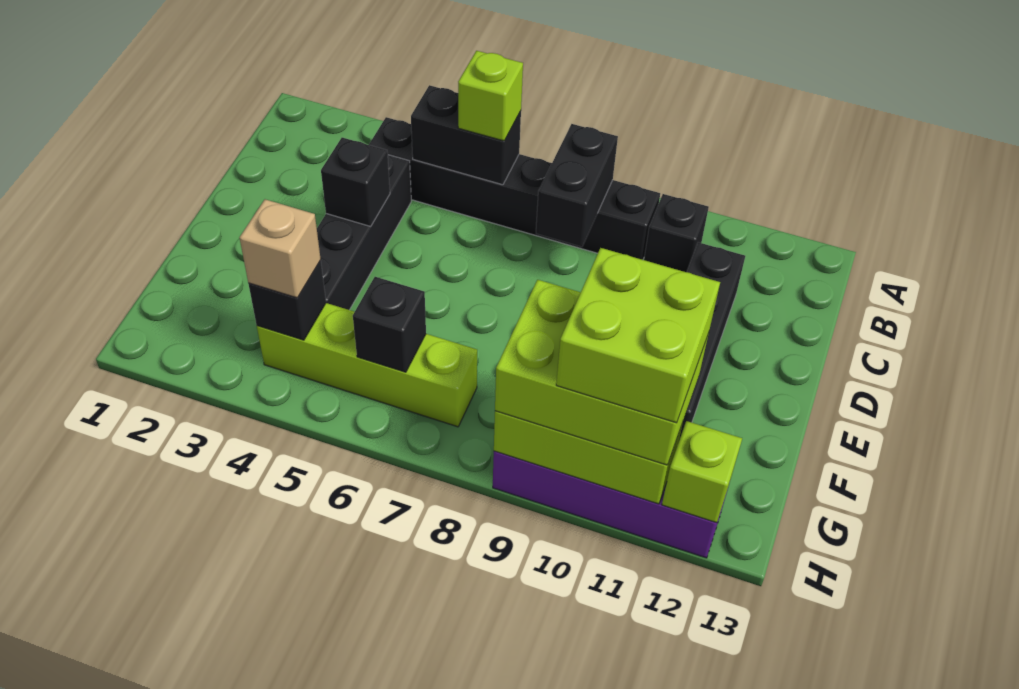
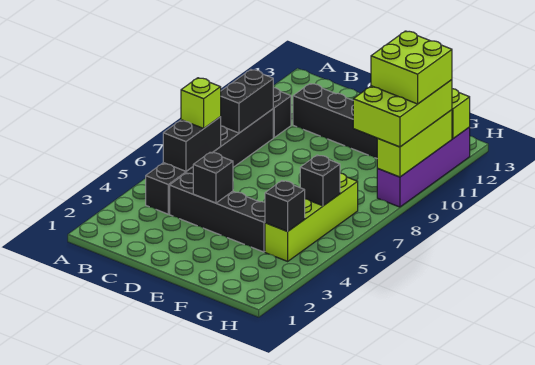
black brick B8:C8 level 2 -> black brick B8:B9 level 2
tan brick G4 level 3 -> none

